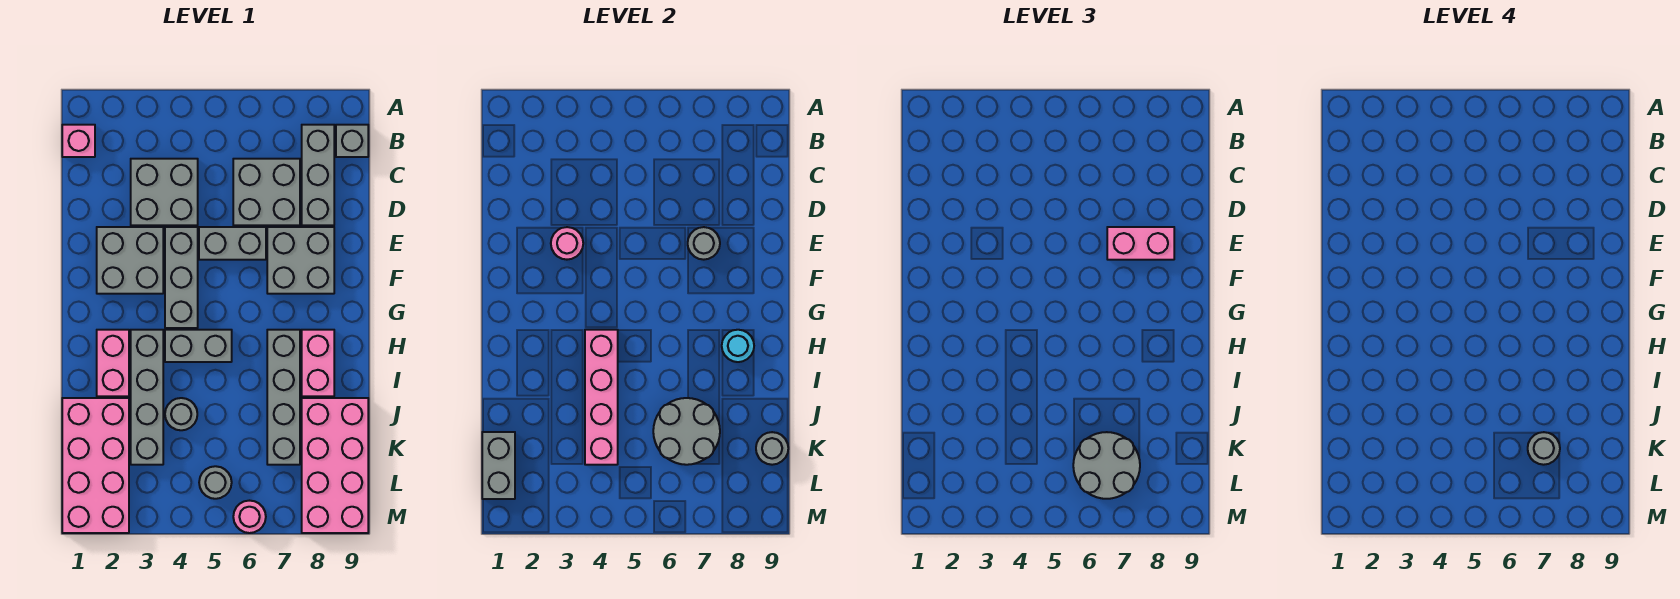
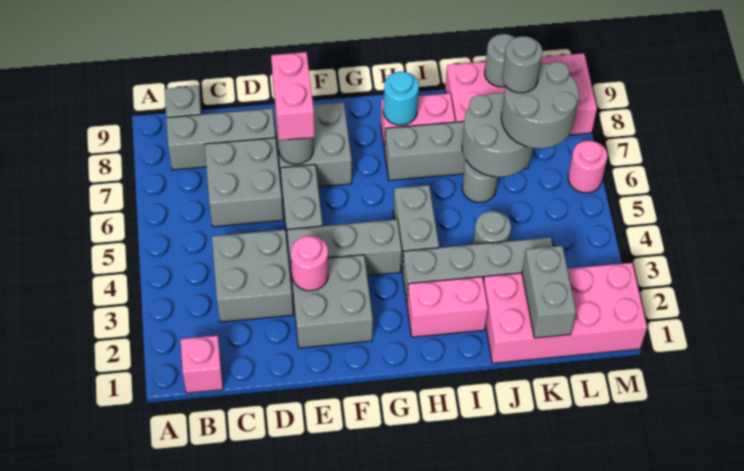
pink brick H4:K4 level 2 -> none
grey brick K1:L1 level 2 -> grey brick K1:K2 level 2
grey round brick L5 level 1 -> grey round brick J6 level 1

